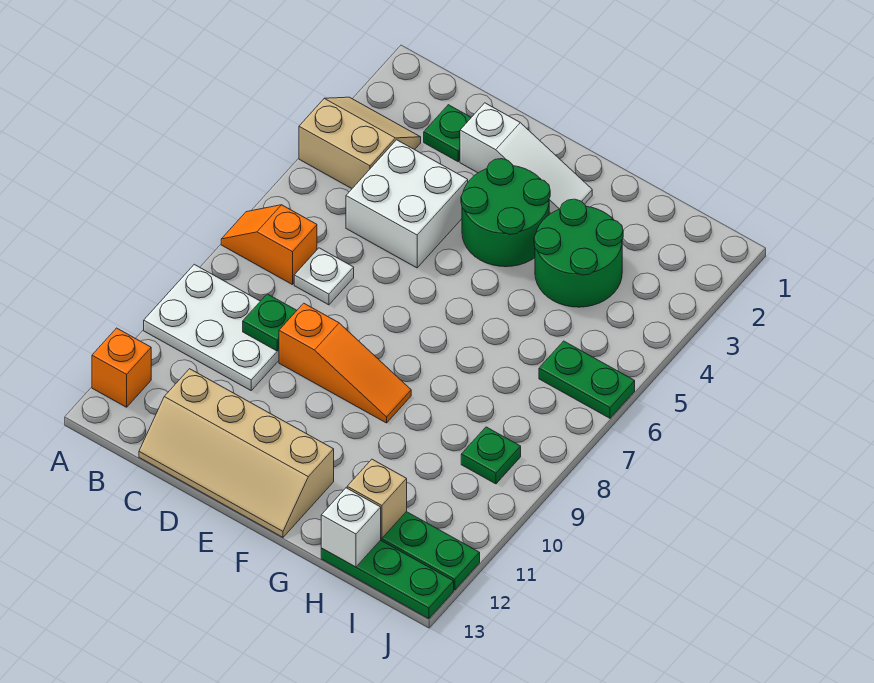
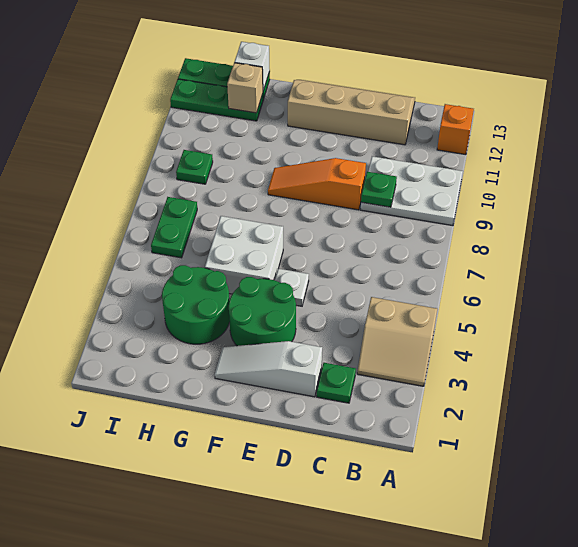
orange slope A7:B7 level 1 top B -> none
white brick C4:D5 level 1 -> white brick F5:G6 level 1
white plate C7 level 1 -> white plate E5 level 1
green plate I6:J6 level 1 -> green plate I6:I7 level 1

